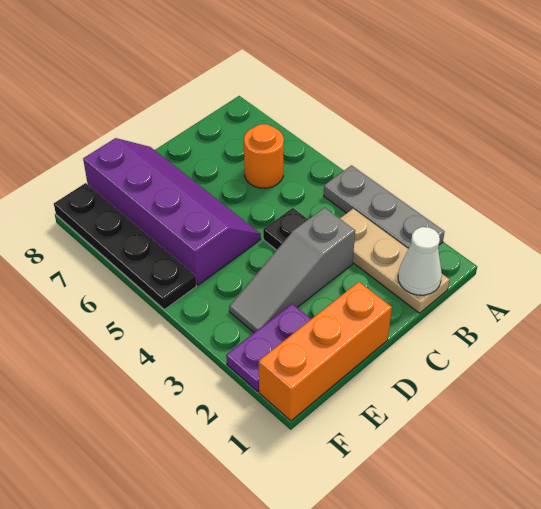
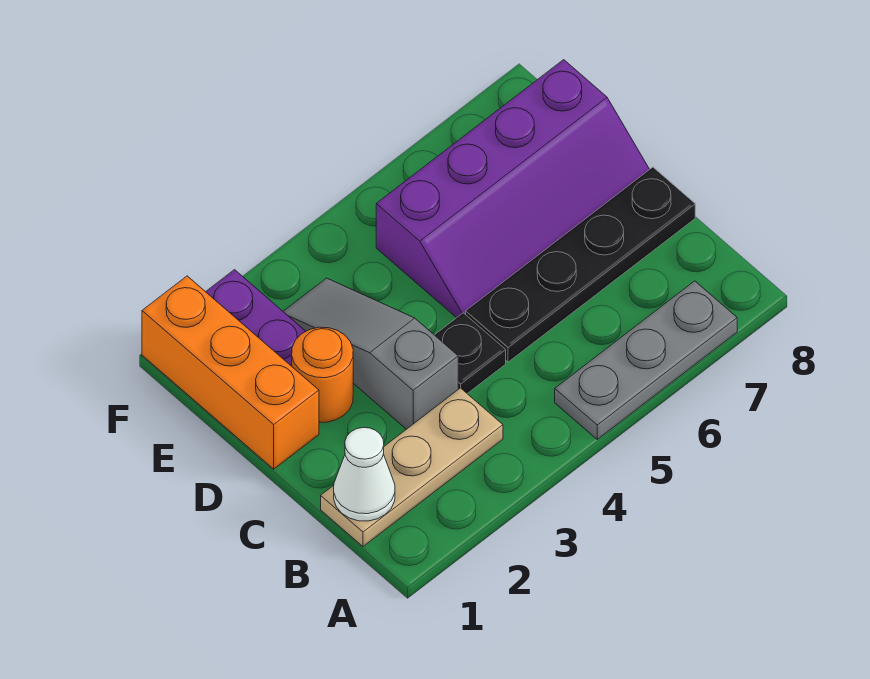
grey plate A2:A4 level 1 -> grey plate A5:A7 level 1
orange round brick B6 level 1 -> orange round brick D2 level 1
black plate F5:F8 level 1 -> black plate C5:C8 level 1

